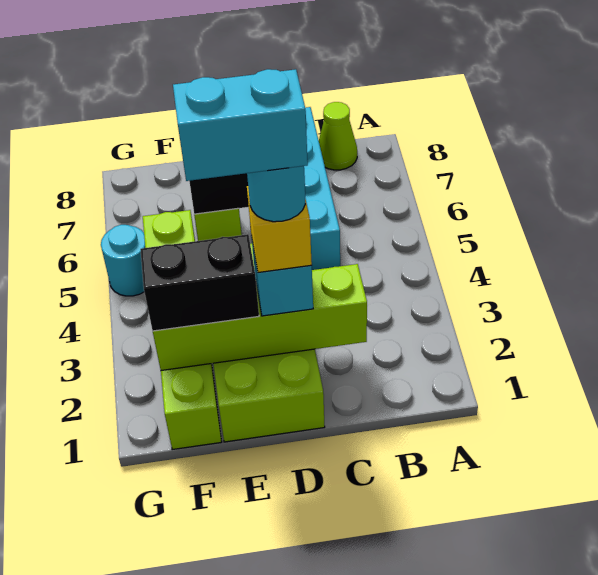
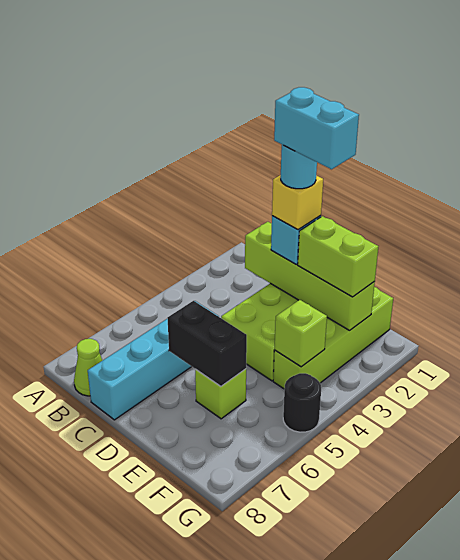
black brick E2:F2 level 3 -> lime brick E2:F2 level 3
cyan round brick G5 level 1 -> black round brick G5 level 1

